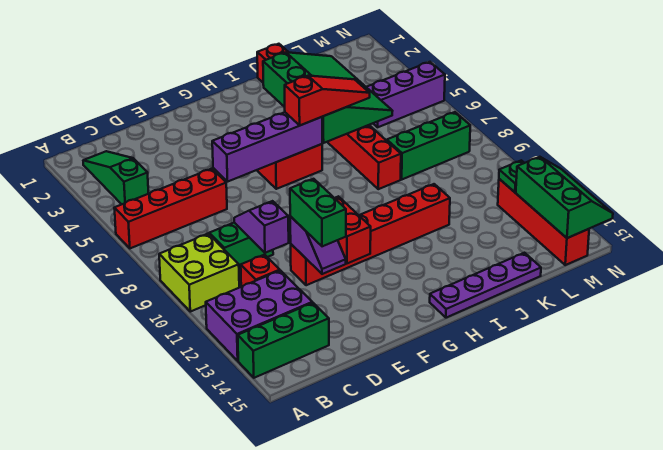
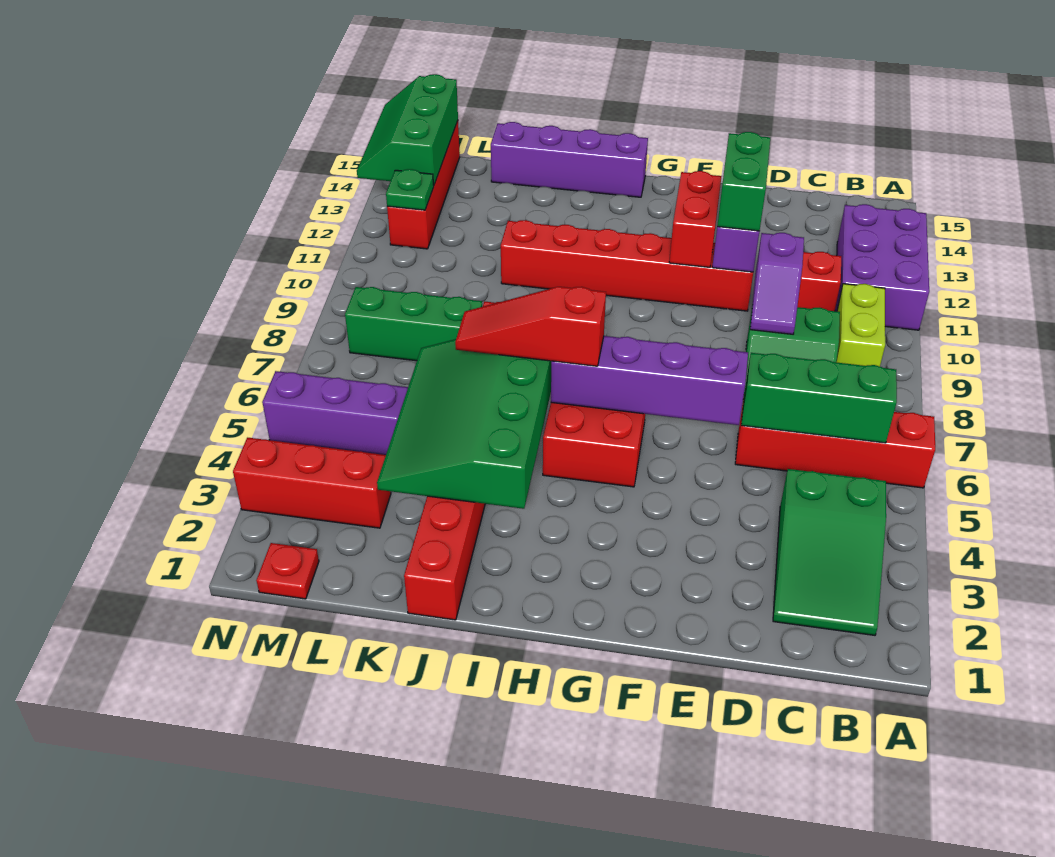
lime brick A9:B10 level 1 -> lime brick B9:B10 level 1
purple brick A12:C13 level 1 -> purple brick A11:B13 level 1
green brick A14:C14 level 1 -> green brick B6:D6 level 2
green slope B2:B4 level 1 top 4 -> green slope B2:C4 level 1 top 4
purple plate H15:K15 level 1 -> purple brick H15:K15 level 1
none -> red brick L3:N3 level 1
none -> red plate M1 level 1

